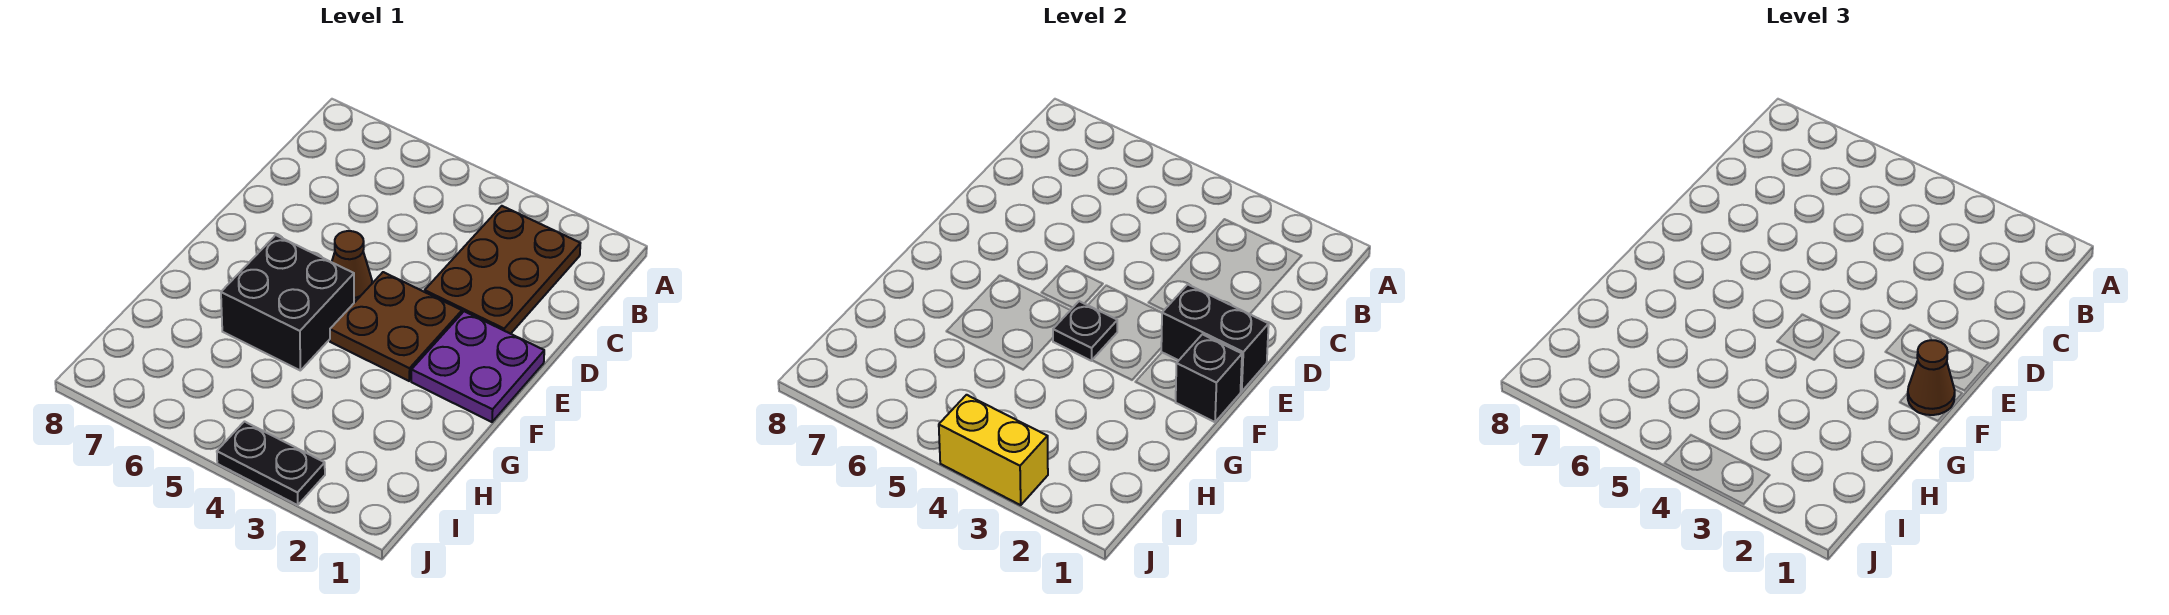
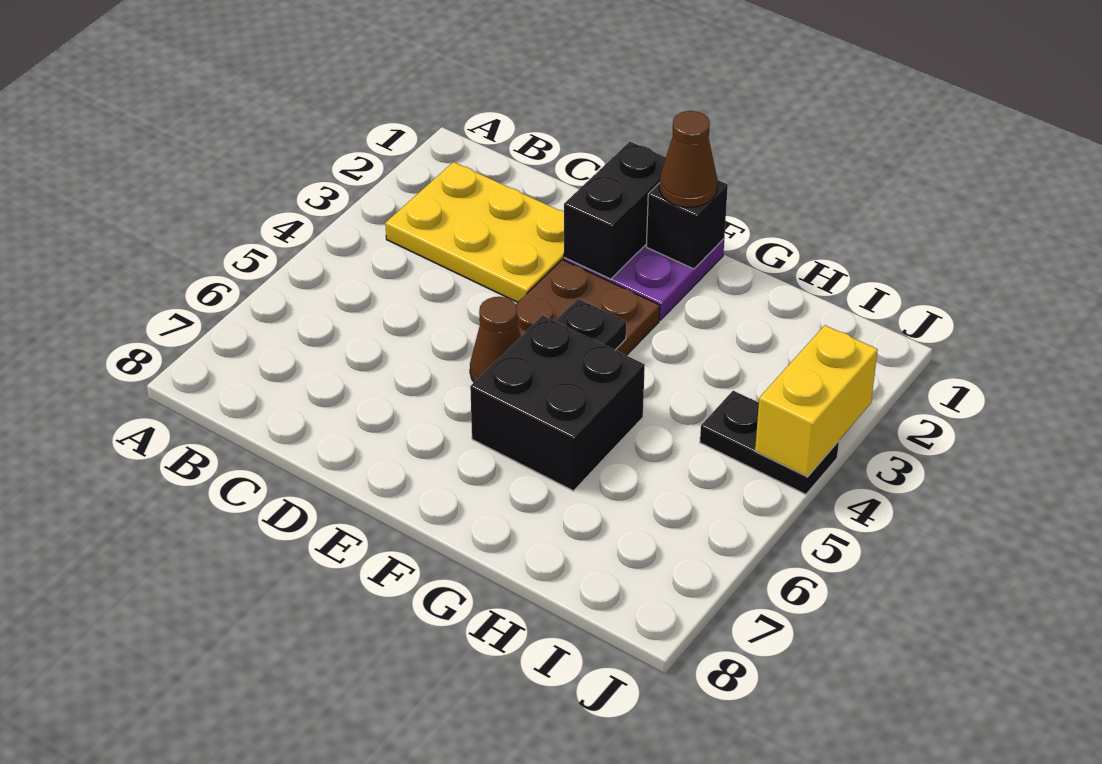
brown plate B2:D3 level 1 -> yellow plate B2:D3 level 1
black plate J3:J4 level 1 -> black plate I4:J4 level 1

